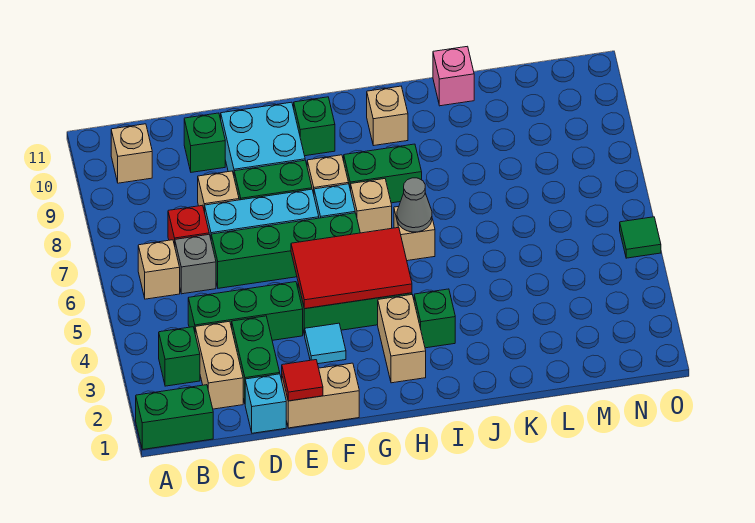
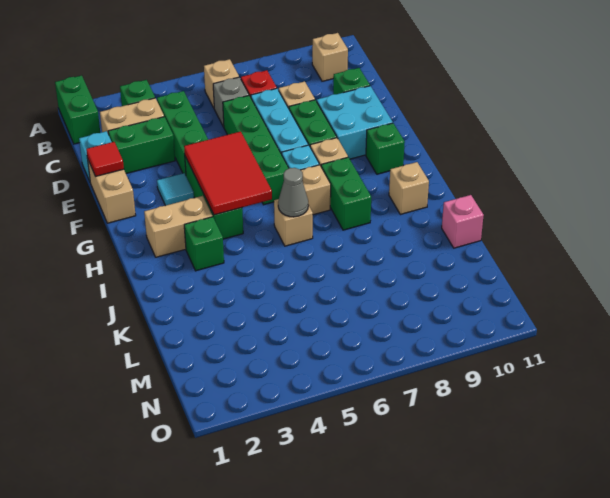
green tile O5 level 1 -> none

